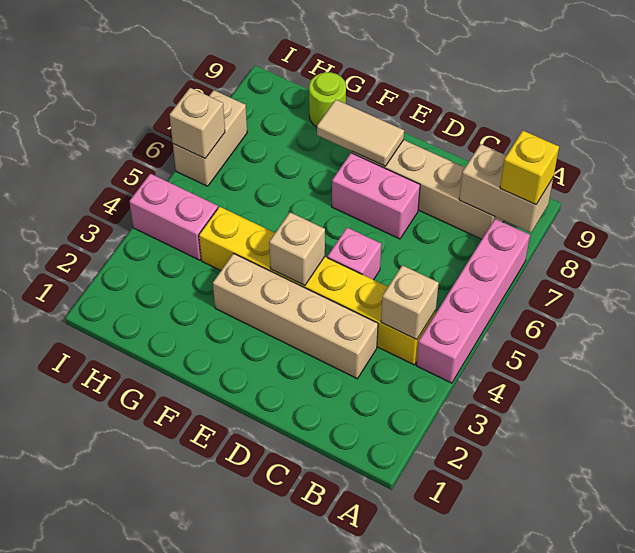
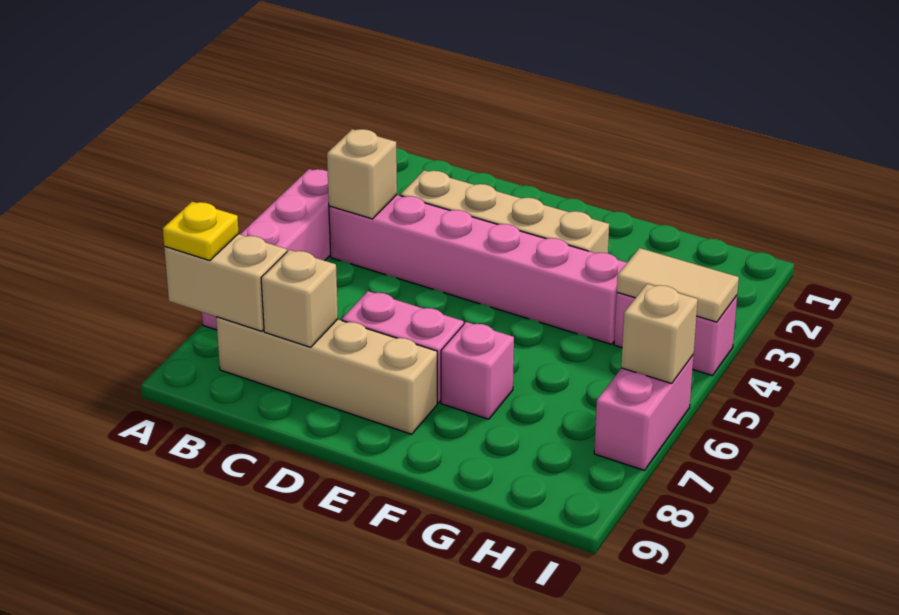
yellow brick A8 level 3 -> yellow plate A8 level 3
yellow brick B4:G4 level 1 -> pink brick B4:G4 level 1
pink brick D5 level 1 -> pink brick F7 level 1
tan brick E4 level 2 -> tan brick C8 level 2
tan tile E8:F8 level 2 -> tan tile H4:I4 level 2
lime round brick G9 level 1 -> none
tan brick I6:I7 level 1 -> pink brick I6:I7 level 1

